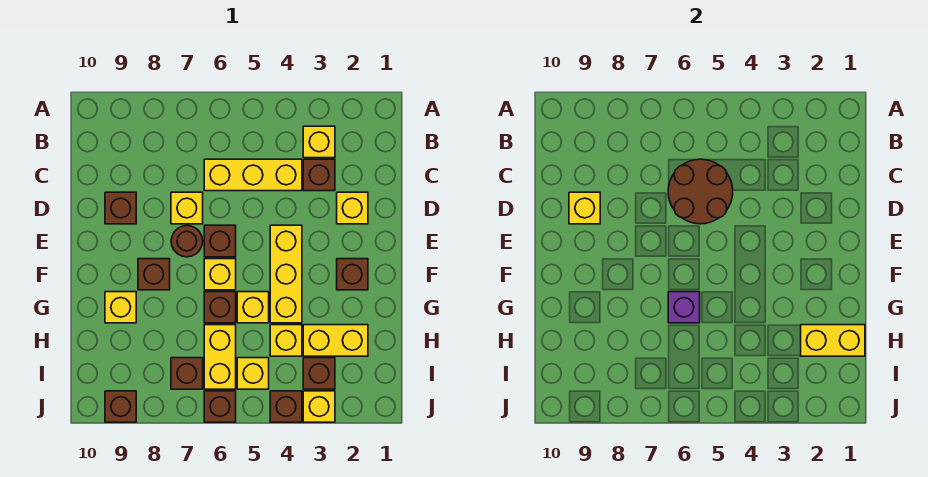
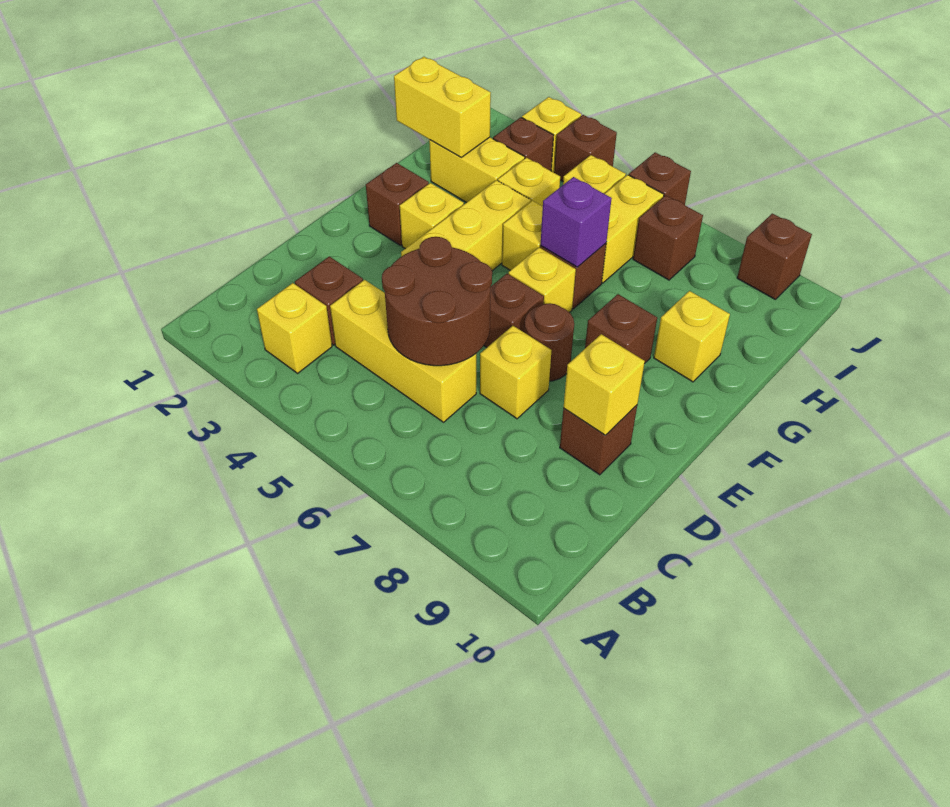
yellow brick D2 level 1 -> yellow brick F3 level 1

